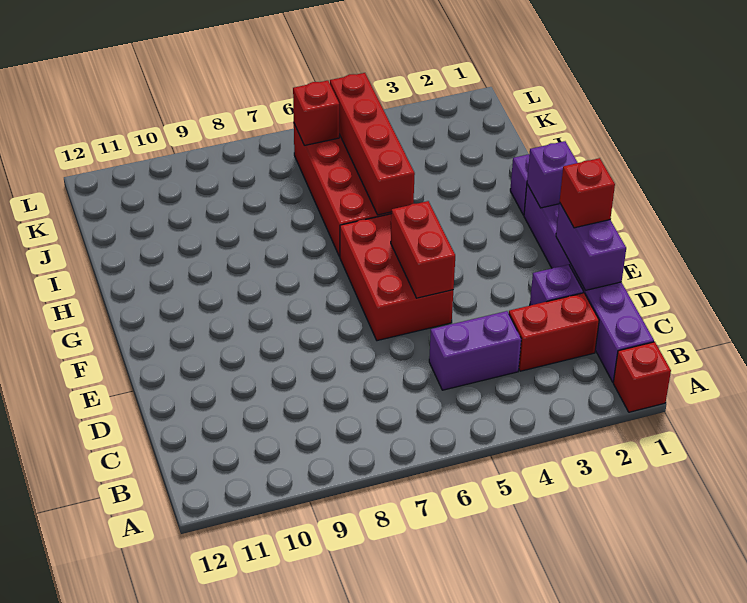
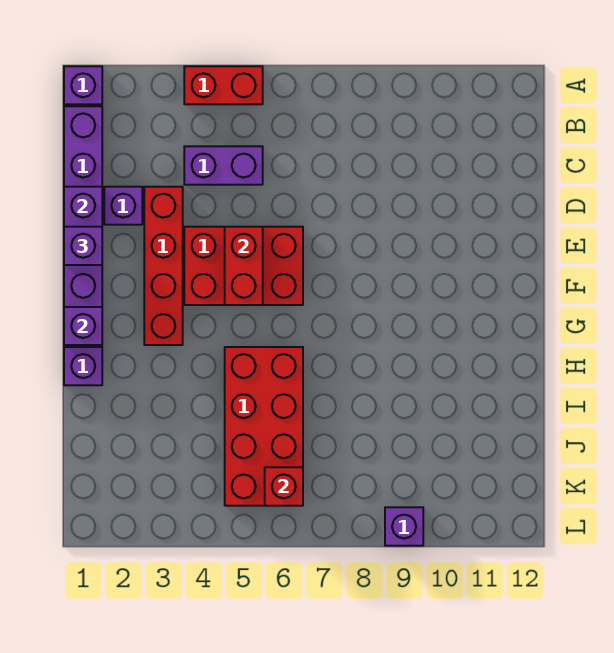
red brick A1 level 1 -> purple brick A1 level 1
red brick C2:C3 level 1 -> red brick A4:A5 level 1
red brick E1 level 3 -> purple brick E1 level 3
red brick E5:G6 level 1 -> red brick E4:F6 level 1
red brick H5:K5 level 2 -> red brick D3:G3 level 1
none -> purple brick L9 level 1

